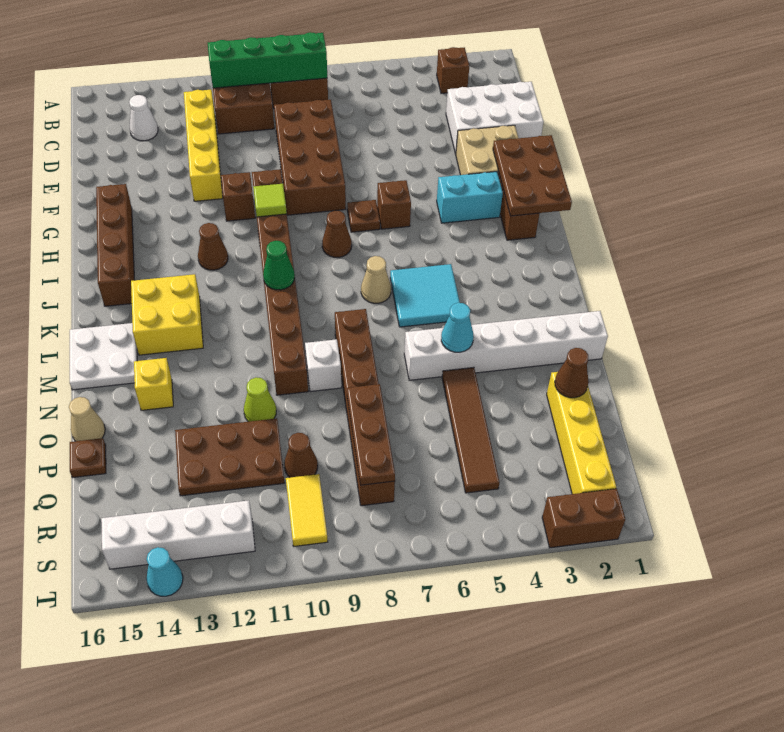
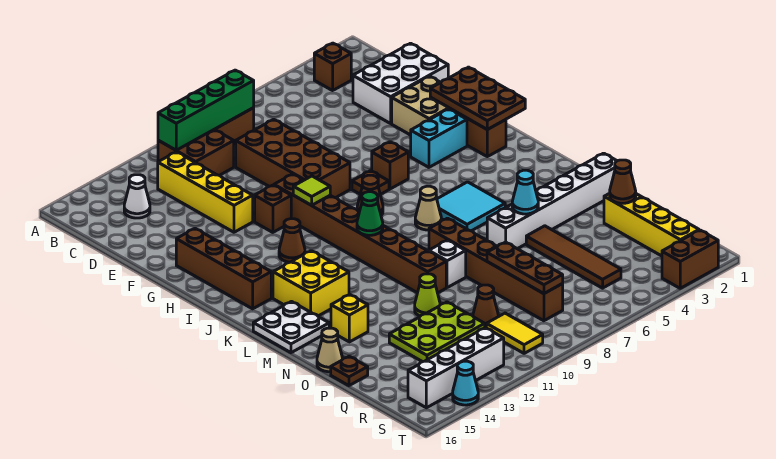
brown plate P11:Q13 level 1 -> lime plate P11:Q13 level 1

